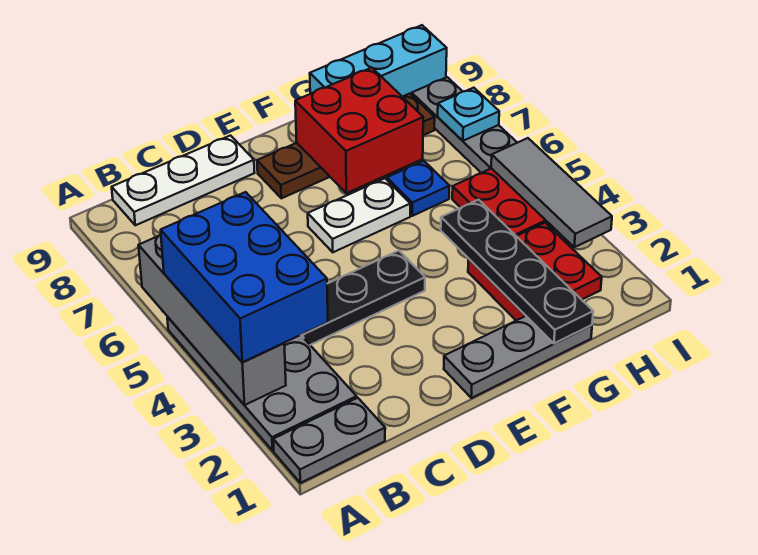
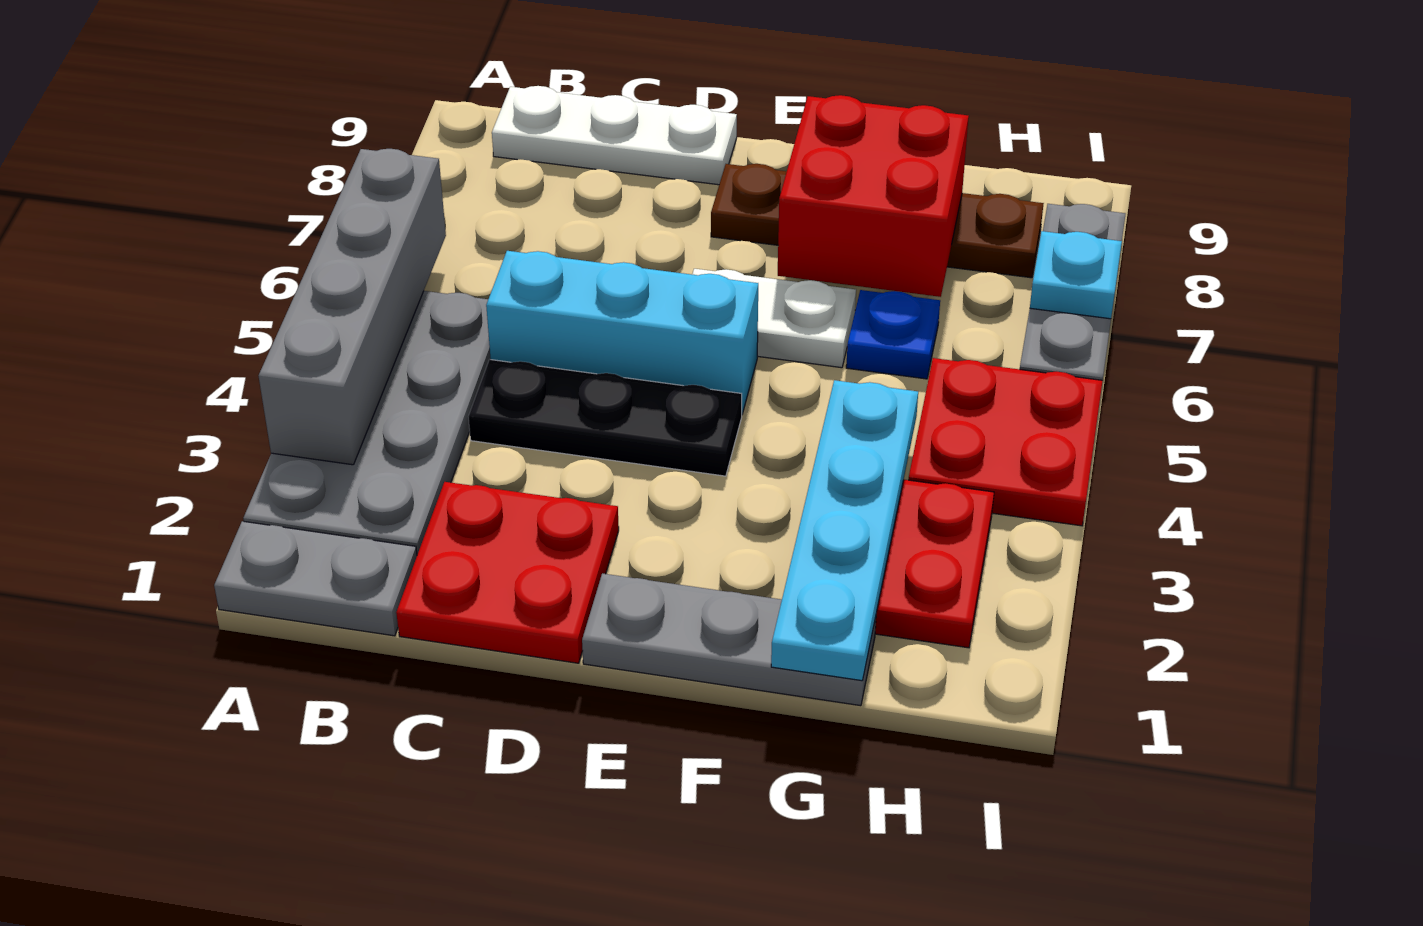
blue brick A3:B5 level 3 -> none
none -> red plate C1:D2 level 1
black plate G1:G4 level 2 -> cyan plate G1:G4 level 2
cyan brick G9:I9 level 1 -> cyan brick C5:E5 level 1
grey tile I3:I5 level 2 -> none

